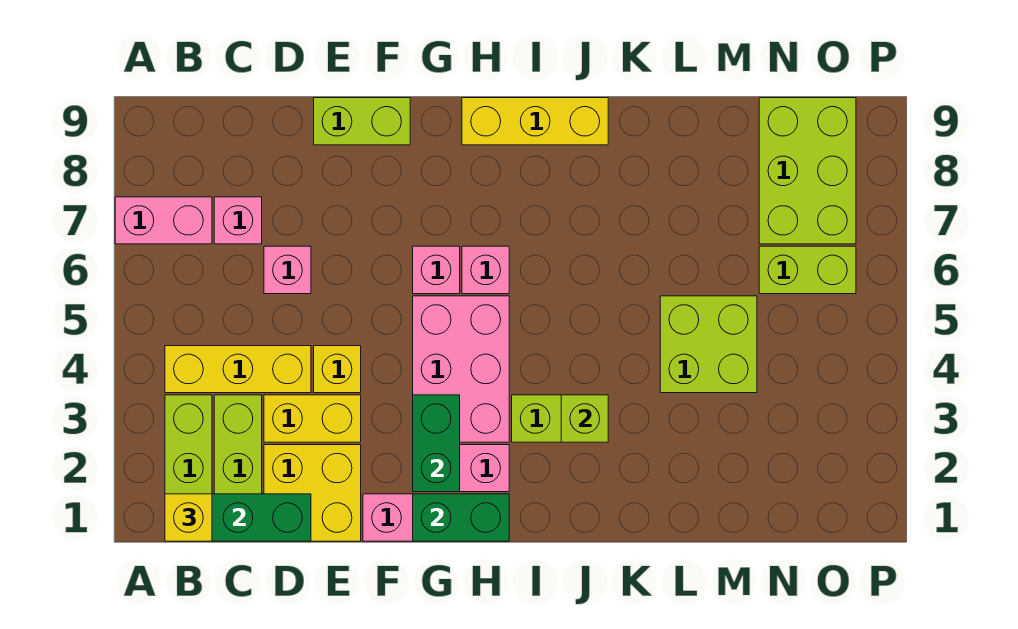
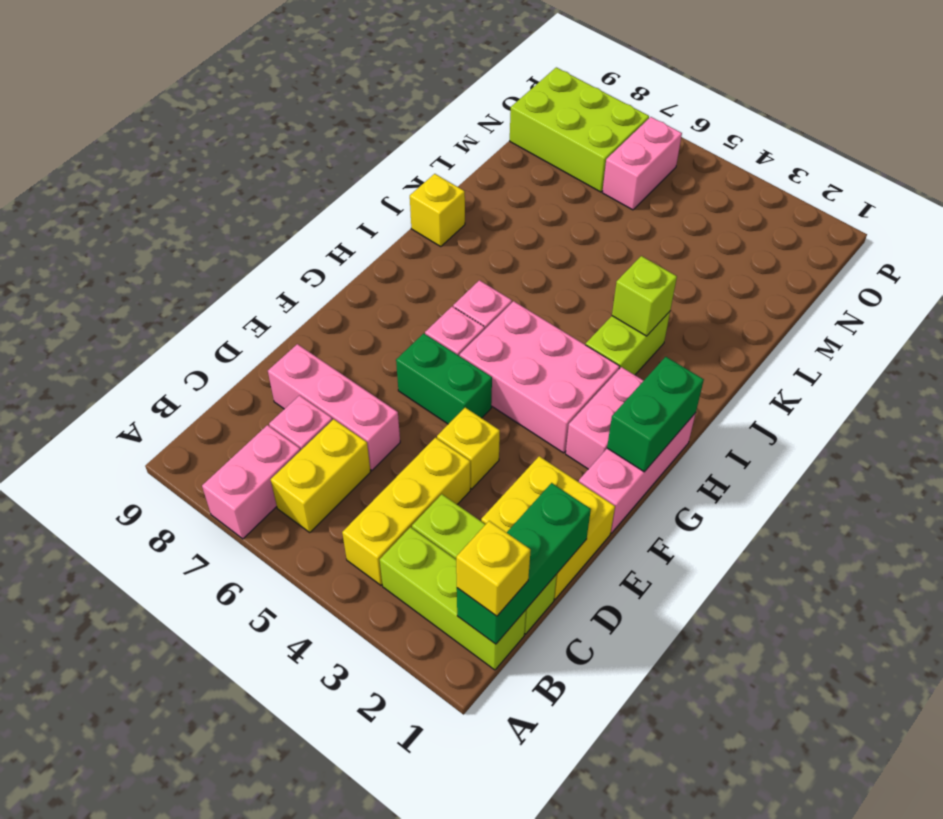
yellow brick D3:E3 level 1 -> yellow brick B6:C6 level 1
pink brick D6 level 1 -> pink brick D6:D8 level 1
lime brick E9:F9 level 1 -> none
green brick G2:G3 level 2 -> green brick F5:F6 level 1
yellow brick H9:J9 level 1 -> yellow brick J9 level 1
lime brick L4:M5 level 1 -> none
lime brick N6:O6 level 1 -> pink brick N6:O6 level 1

